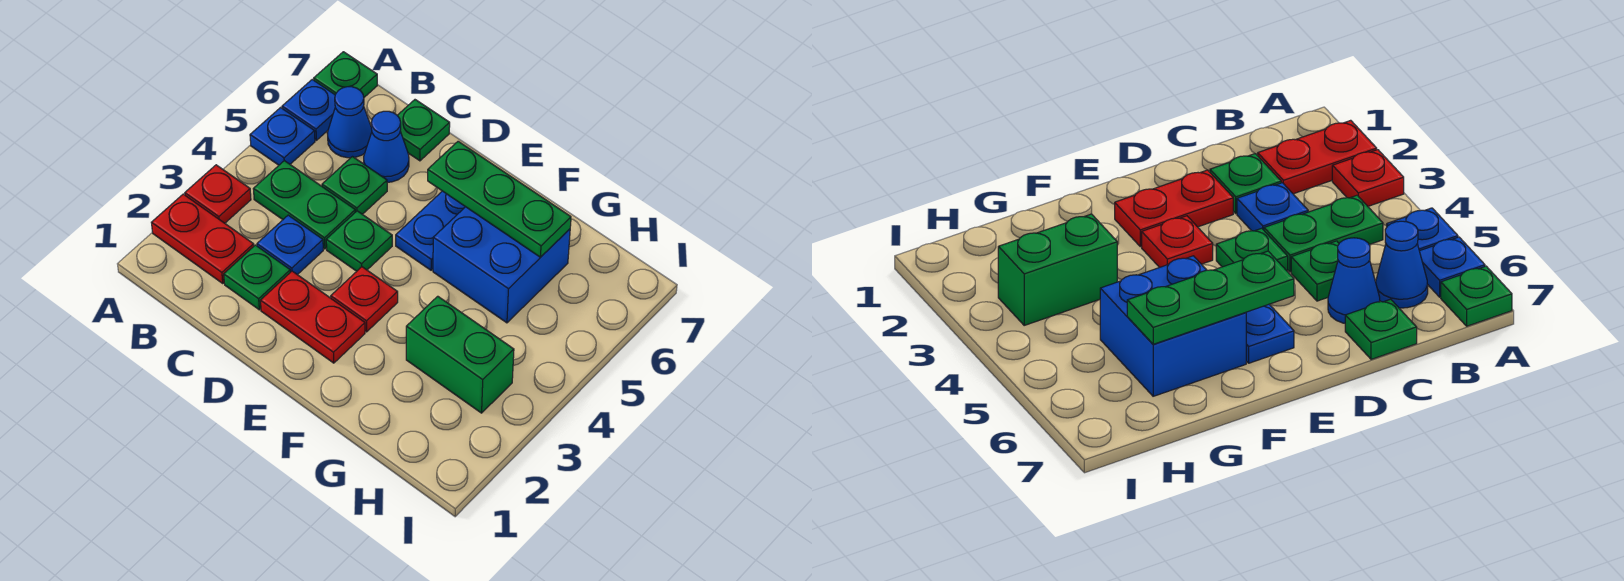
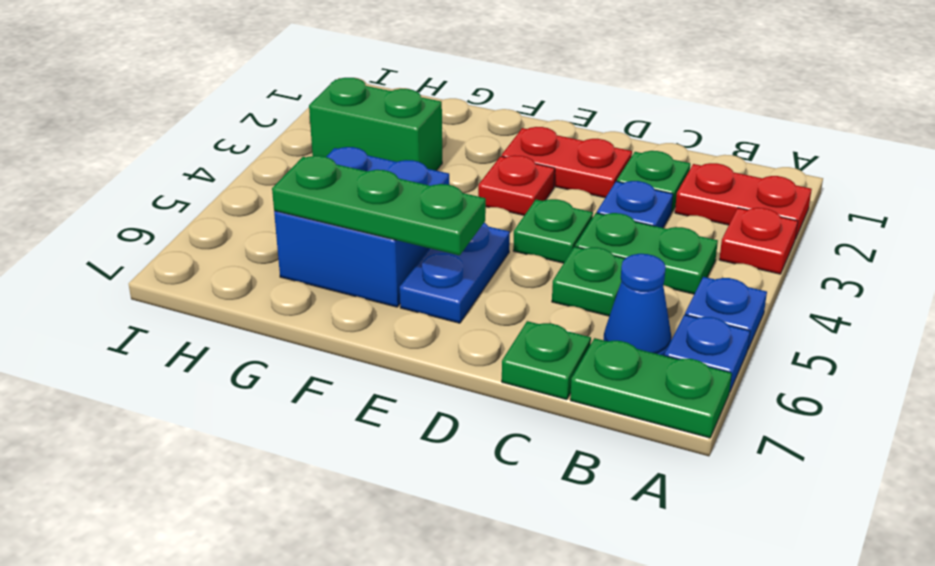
green plate A7 level 1 -> green plate A7:B7 level 1
blue cone C6 level 1 -> none

